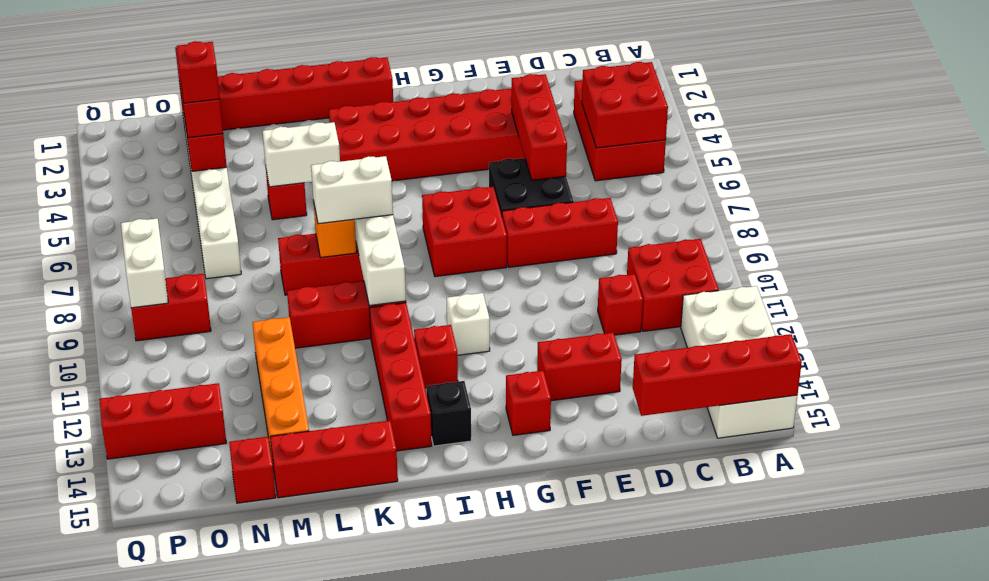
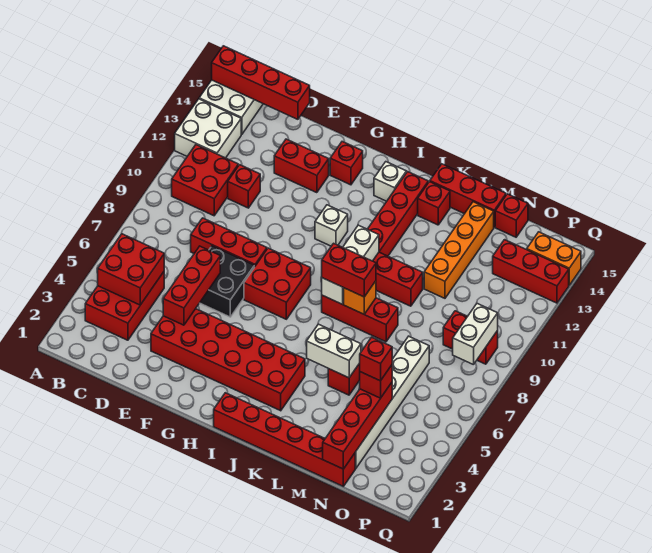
red brick I12 level 1 -> red brick K14 level 1
black brick I14 level 1 -> white brick I14 level 1
white brick J8:K8 level 3 -> red brick J8:K8 level 3
none -> orange brick P14:Q14 level 1

